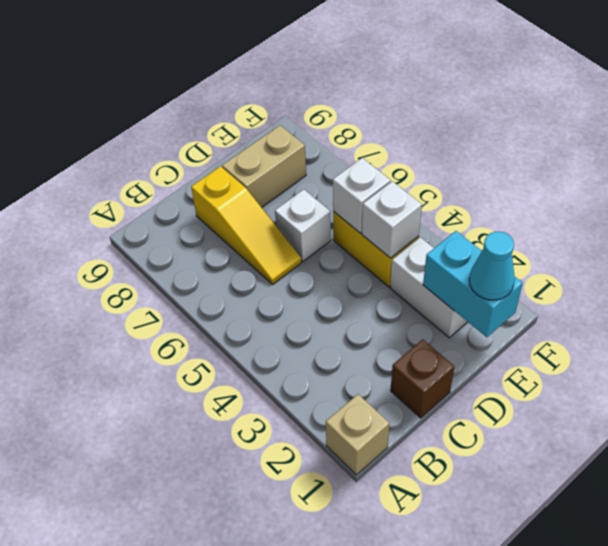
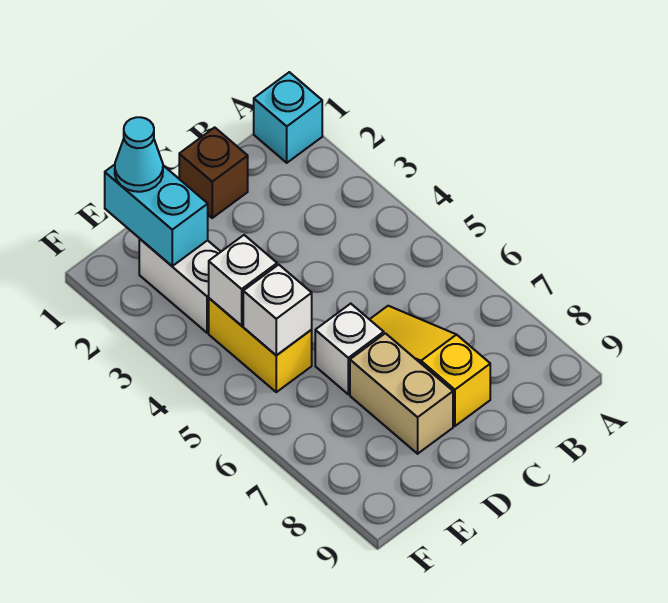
tan brick A1 level 1 -> cyan brick A1 level 1
tan brick D8:E8 level 1 -> tan brick D7:D8 level 1

